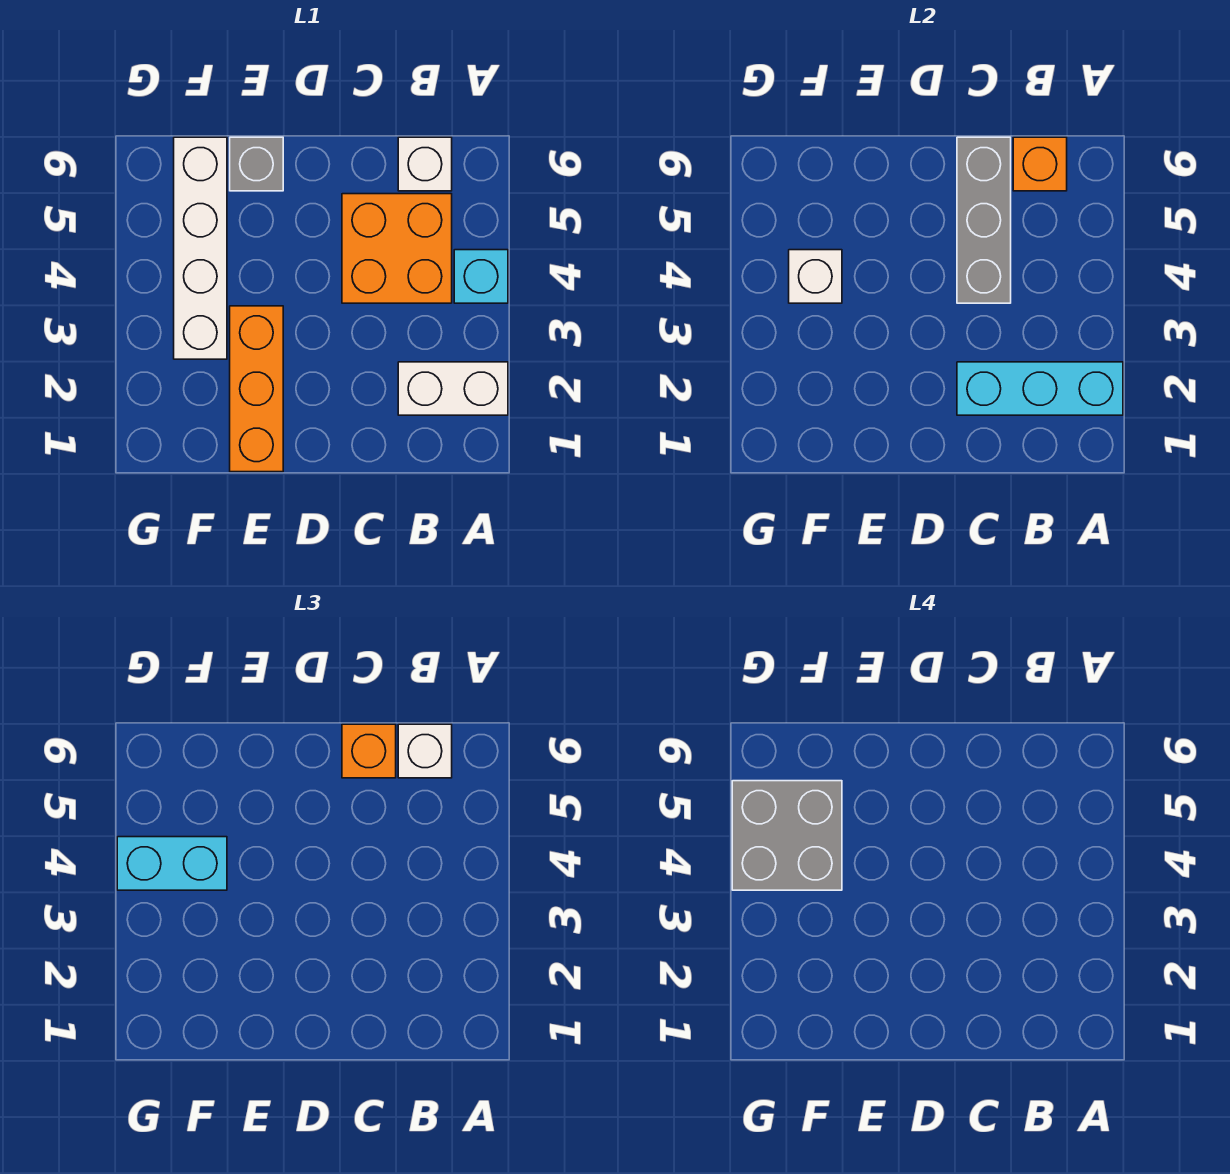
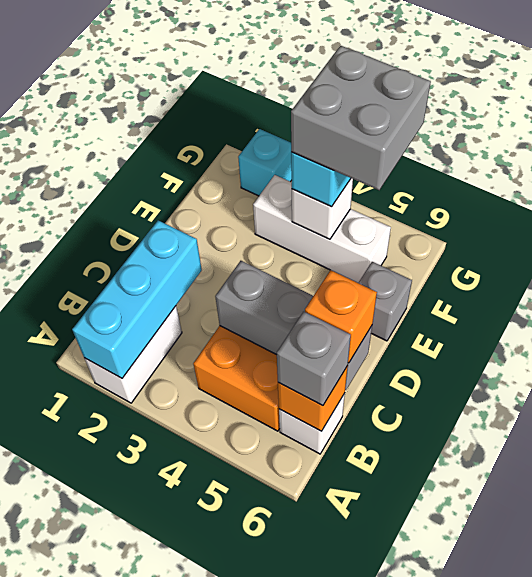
cyan brick A4 level 1 -> cyan brick G2 level 1
white brick B6 level 3 -> grey brick B6 level 3
orange brick E1:E3 level 1 -> none
white brick F3:F6 level 1 -> white brick F3:F5 level 1

